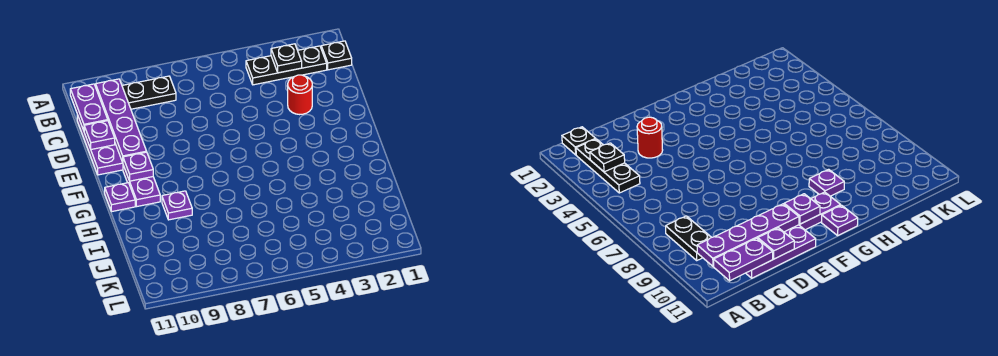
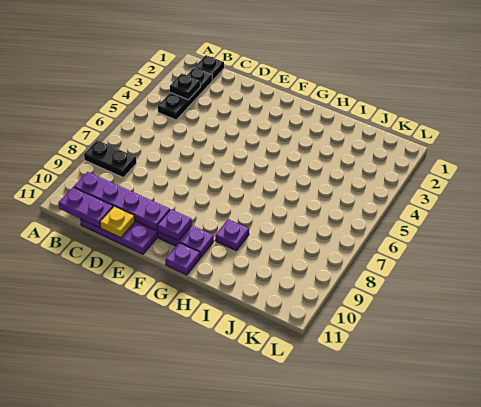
black plate B8:B9 level 1 -> black plate A8:B8 level 1
red round brick D3 level 1 -> none
purple plate D11 level 2 -> yellow plate D11 level 2

